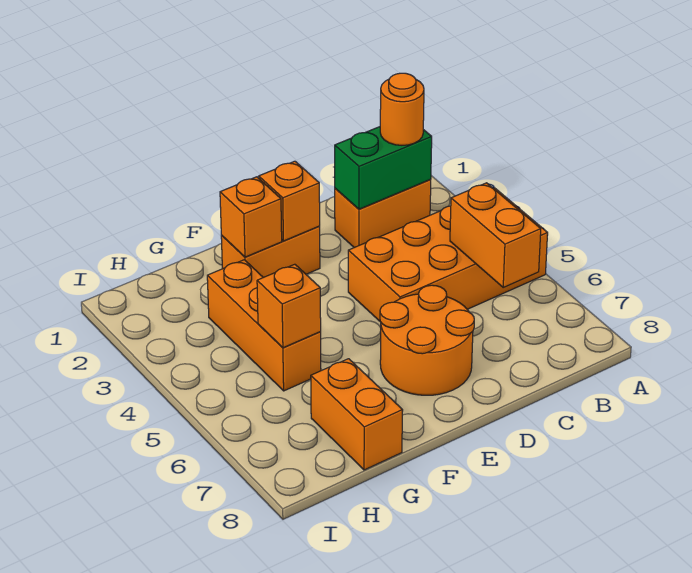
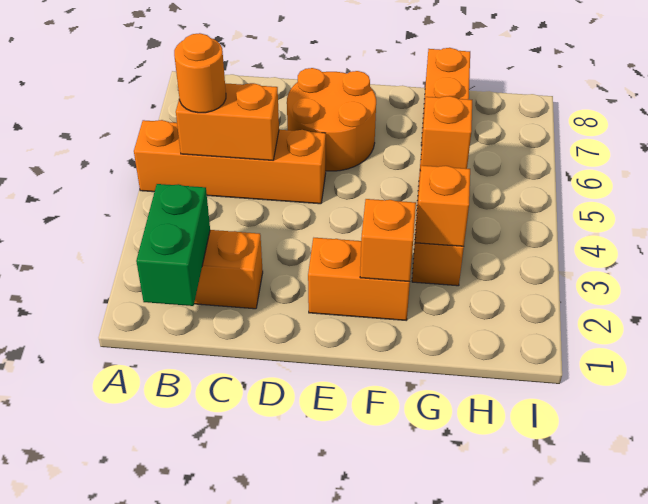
orange brick A4:D5 level 1 -> orange brick A5:D5 level 1
green brick B2:C2 level 2 -> green brick B1:B2 level 2
orange round brick B2 level 3 -> orange round brick B5 level 3
orange brick B5:B6 level 2 -> orange brick B5:C5 level 2
orange brick E2 level 2 -> orange brick G3 level 2

